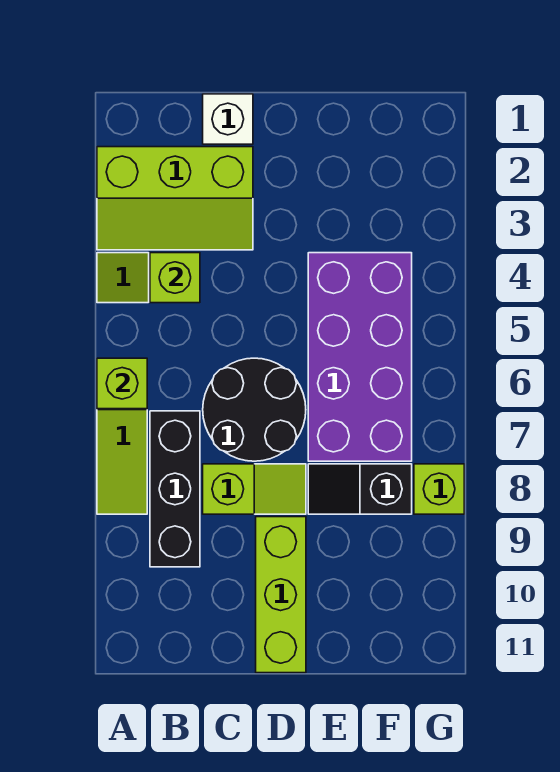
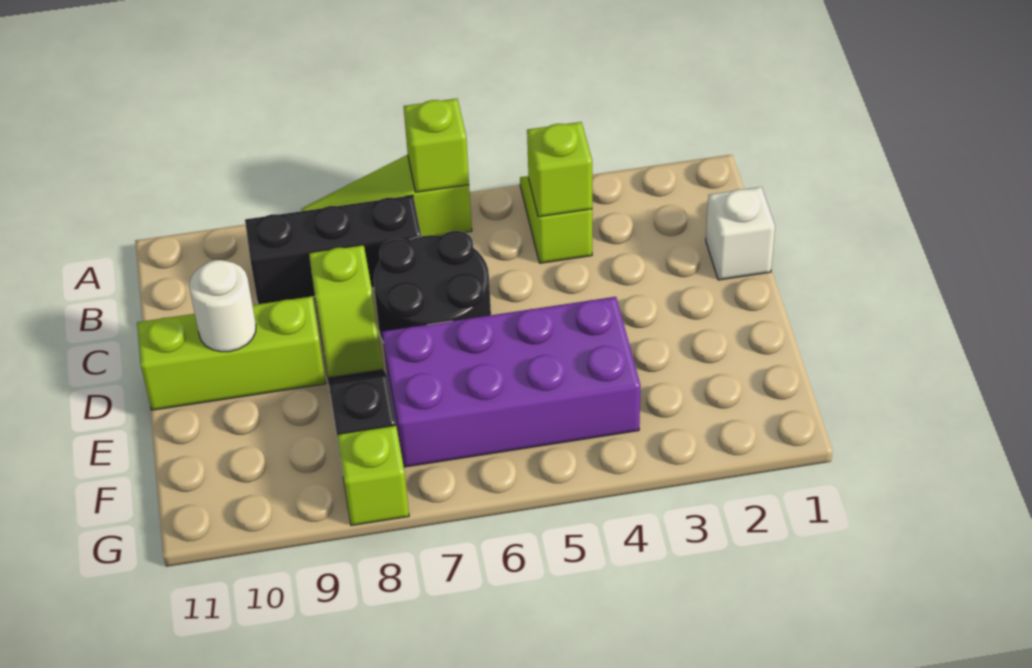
lime slope A2:C3 level 1 top 2 -> none
none -> white round brick D10 level 2

